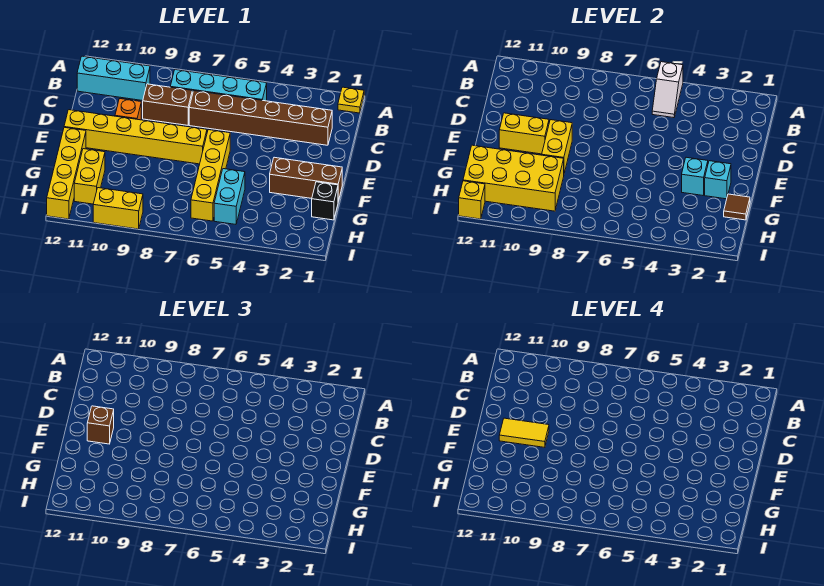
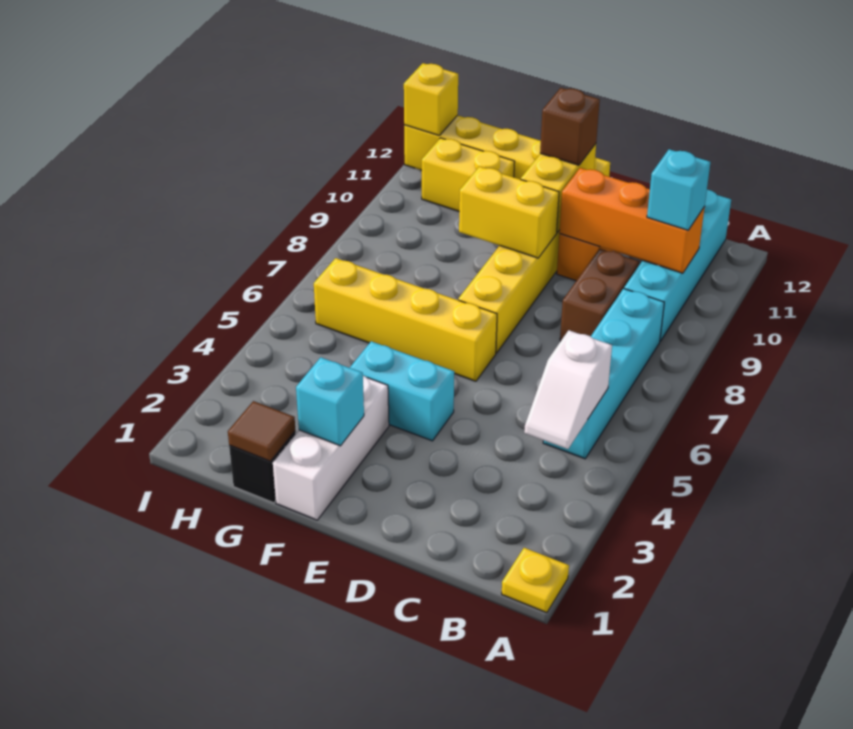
white slope A5:B5 level 2 top A -> white slope B4:B5 level 2 top 5
cyan brick B10:B12 level 1 -> cyan brick B9:B12 level 1
none -> orange brick B10:D10 level 2
brown brick C2:C7 level 1 -> none
yellow tile E10:E11 level 4 -> none
brown brick F1:F3 level 1 -> white brick F1:F3 level 1
cyan brick F3 level 2 -> cyan brick B10 level 3
cyan brick G5:H5 level 1 -> cyan brick E4:F4 level 1
yellow brick G9:H12 level 2 -> none
yellow brick I9:I10 level 1 -> none

